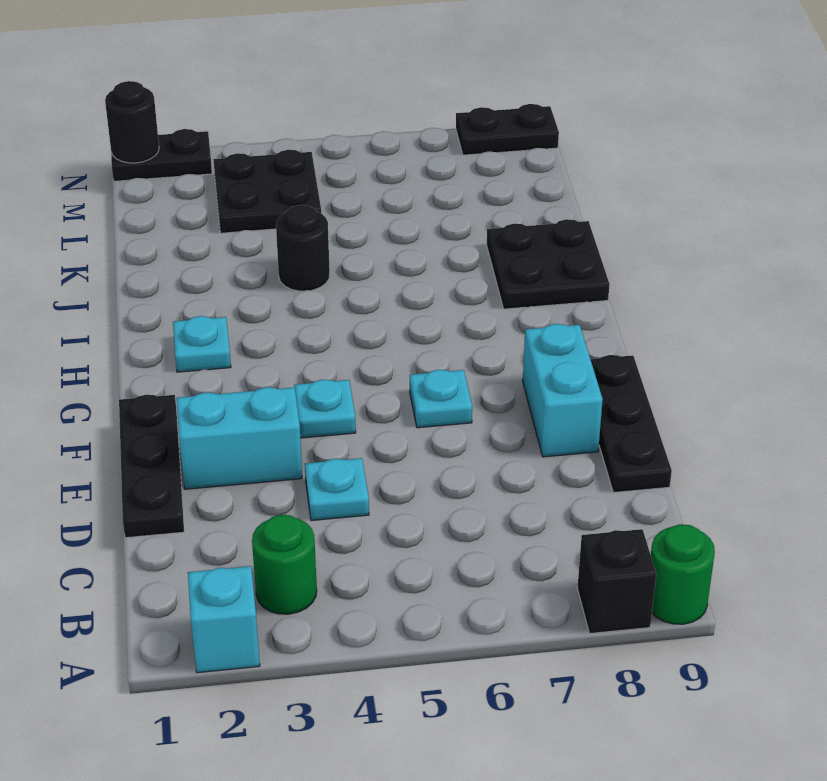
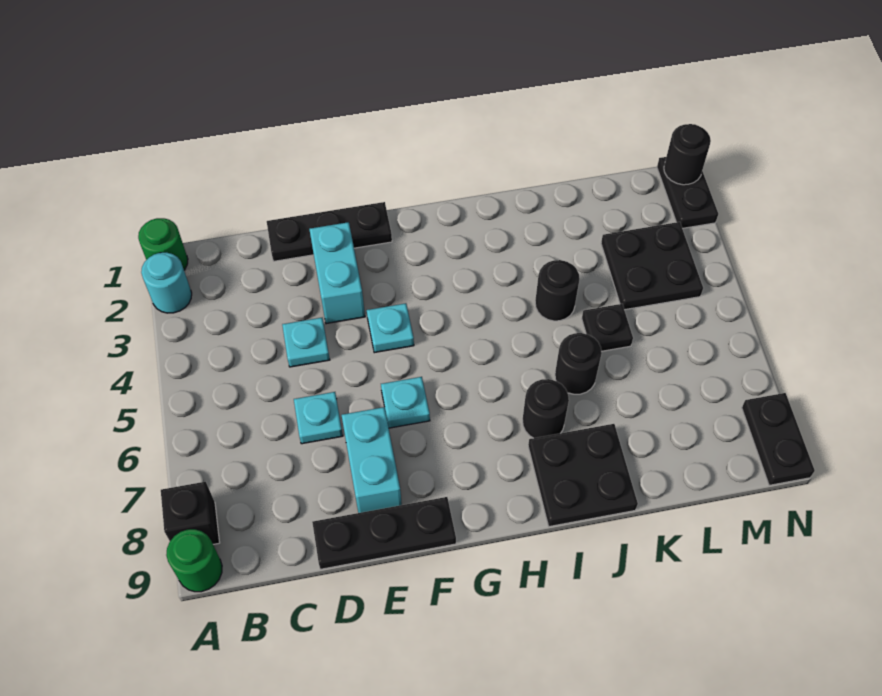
cyan brick A2 level 1 -> cyan round brick A2 level 1
green round brick B3 level 1 -> green round brick A1 level 1
cyan brick E8:F8 level 1 -> cyan brick E7:E8 level 1
cyan plate H2 level 1 -> cyan plate D6 level 1
none -> black round brick I7 level 1
none -> black round brick J6 level 1
none -> black plate K5 level 1

